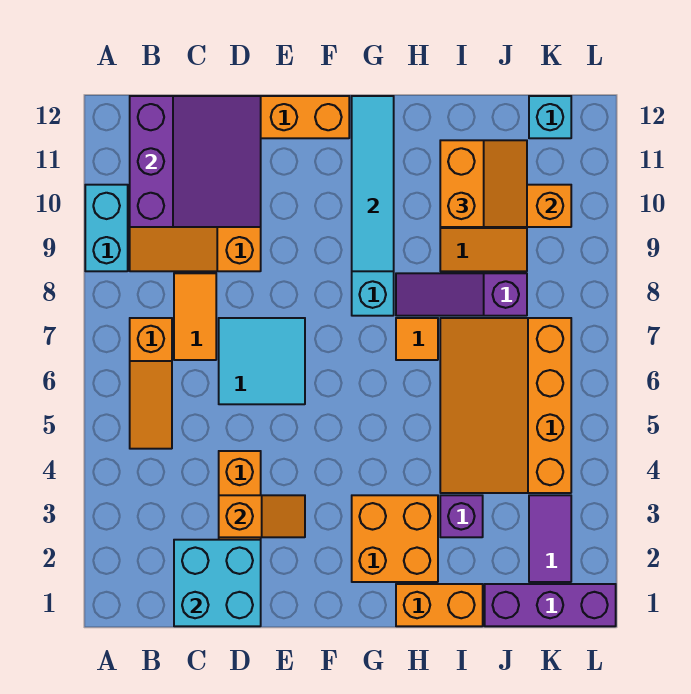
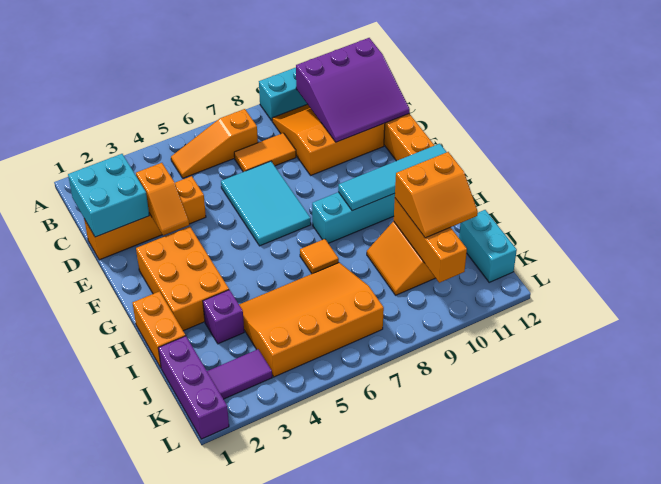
cyan tile D6:E7 level 1 -> cyan tile D6:F7 level 1
orange brick G2:H3 level 1 -> orange brick F2:H3 level 1
purple slope H8:J8 level 1 top J -> none
cyan brick K12 level 1 -> cyan brick J12:K12 level 1

